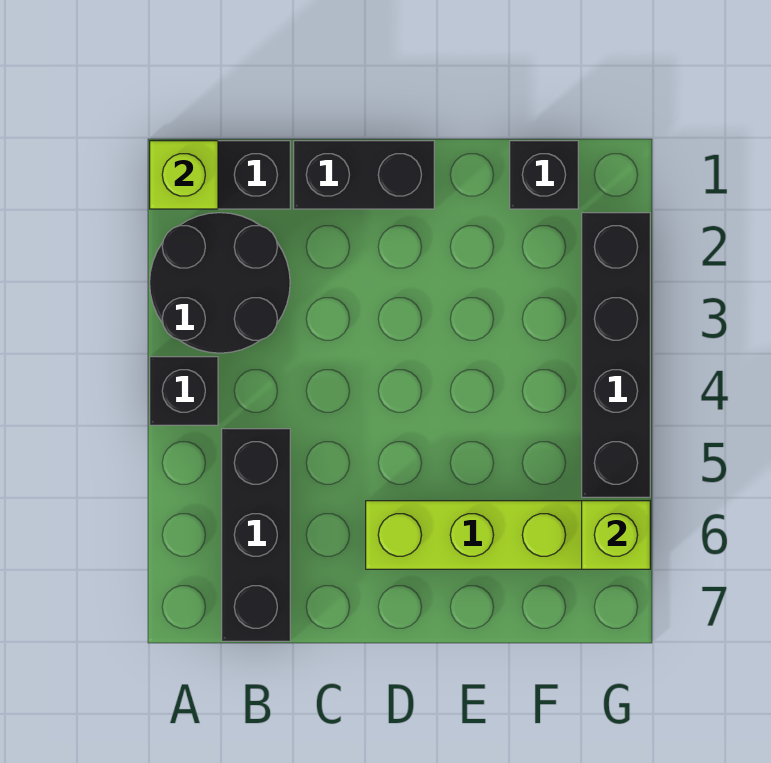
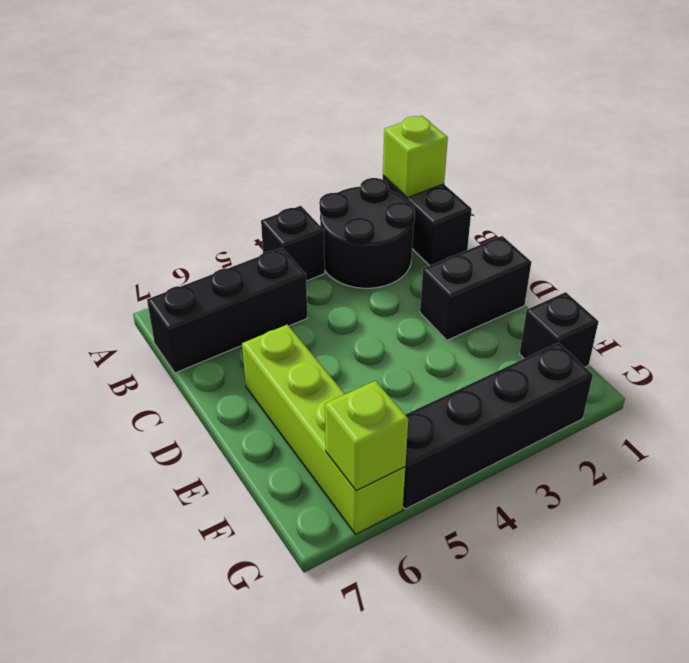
black brick C1:D1 level 1 -> black brick D1:D2 level 1

